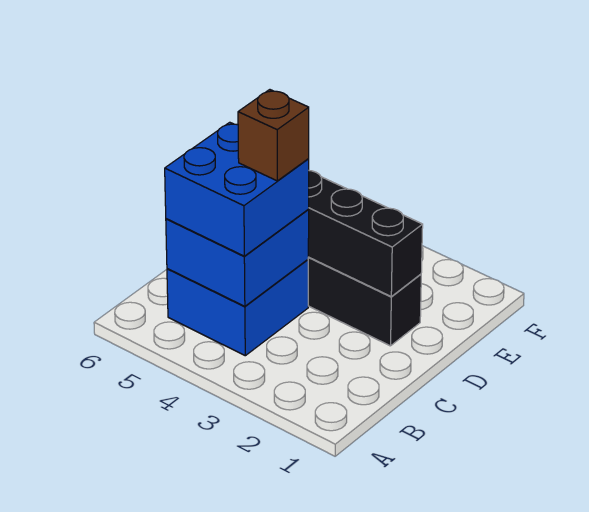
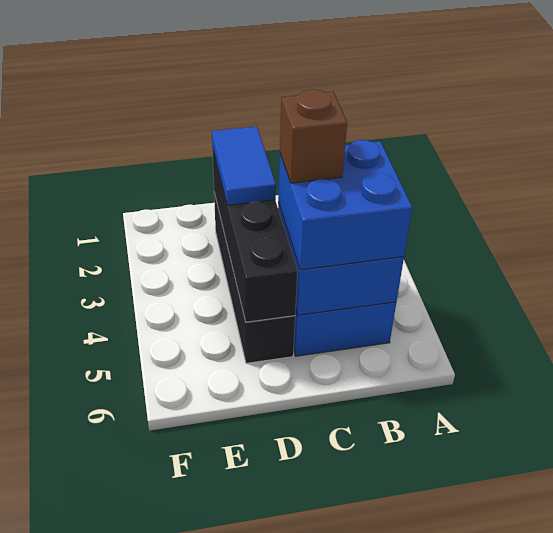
none -> blue tile D2:D3 level 3

